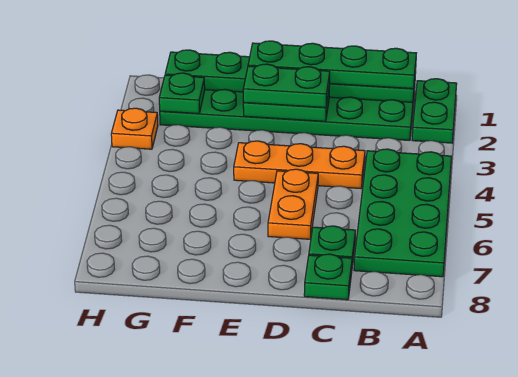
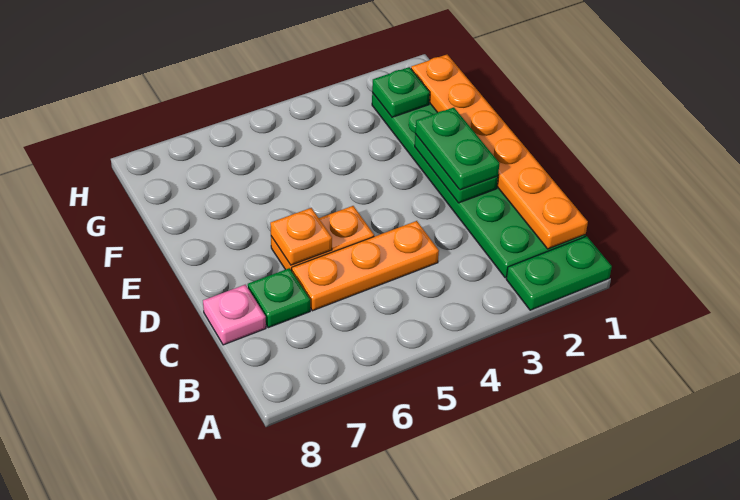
green plate A4:B7 level 1 -> none
green plate B1:G1 level 2 -> orange plate B1:G1 level 2
green plate B1:E1 level 3 -> none
orange plate C4:E4 level 1 -> orange plate C4:C6 level 1
green plate C8 level 1 -> pink plate C8 level 1
orange plate H3 level 1 -> orange plate D6 level 2

